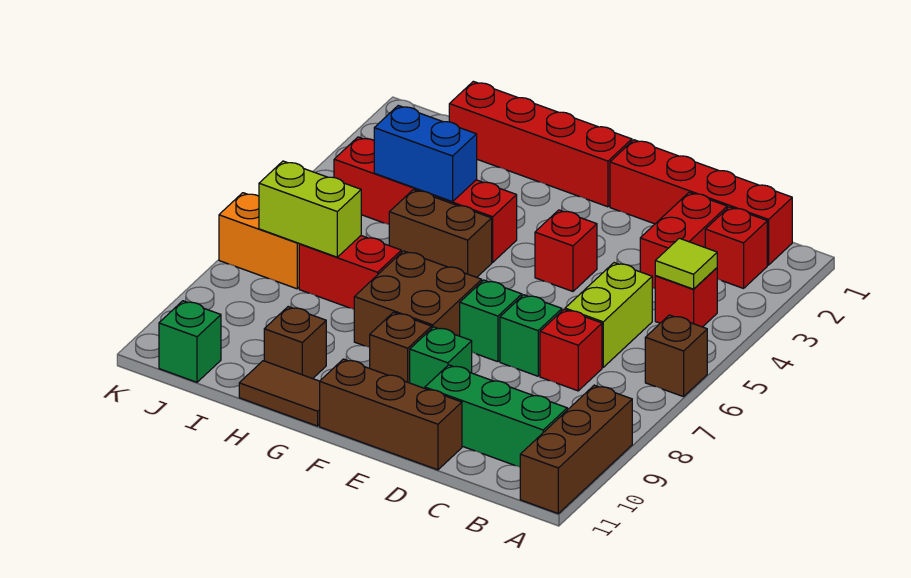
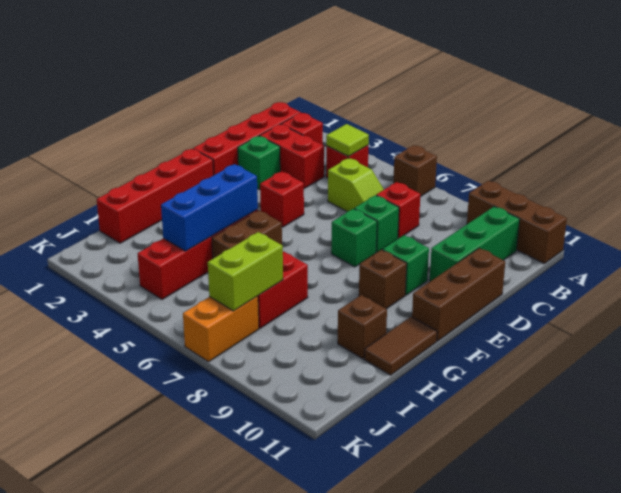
lime brick C5:C6 level 1 -> lime slope C5:C6 level 1 top 5
brown brick F7:G8 level 1 -> none
blue brick H4:I4 level 2 -> blue brick G4:I4 level 2
green brick J11 level 1 -> green brick D2 level 1

